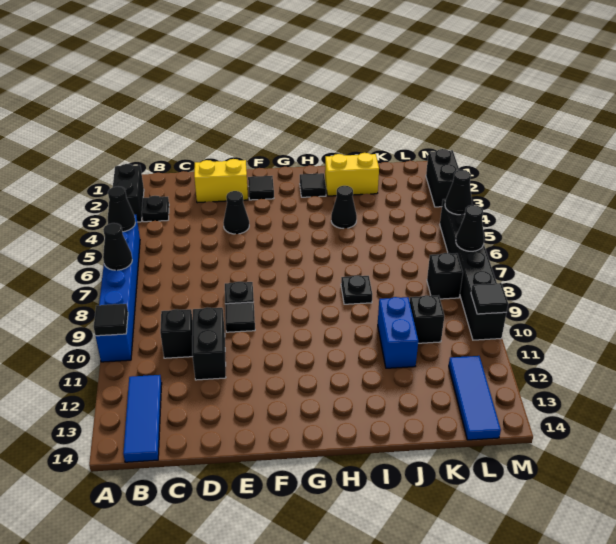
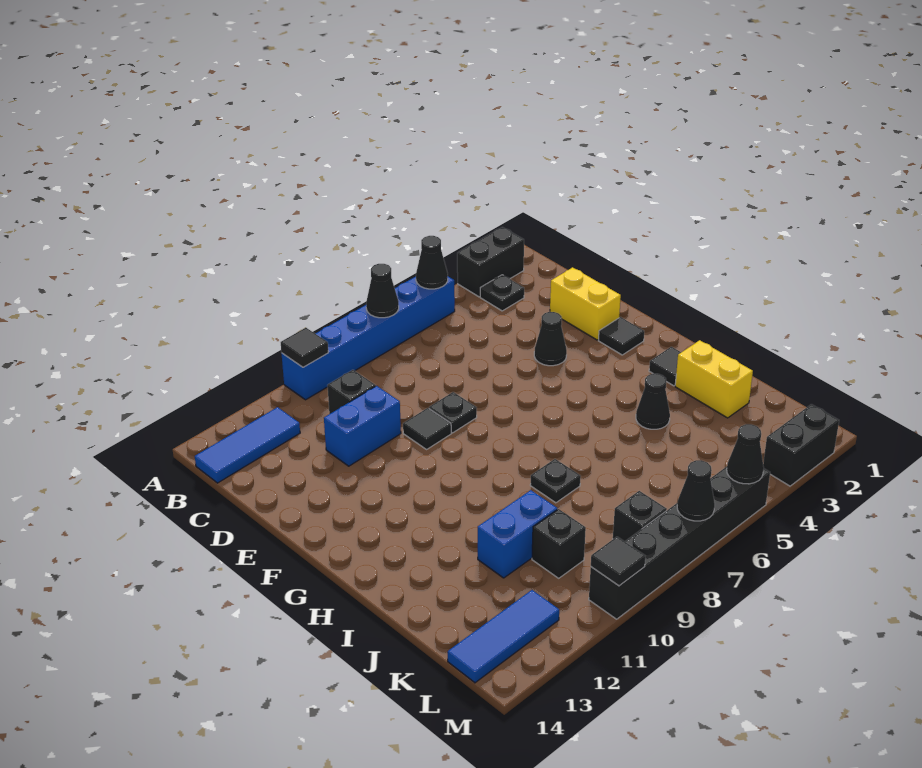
black brick D10:D11 level 1 -> blue brick D10:D11 level 1

